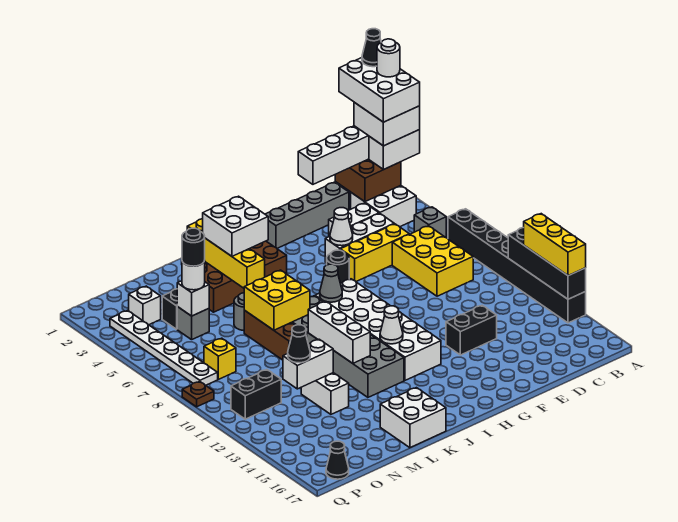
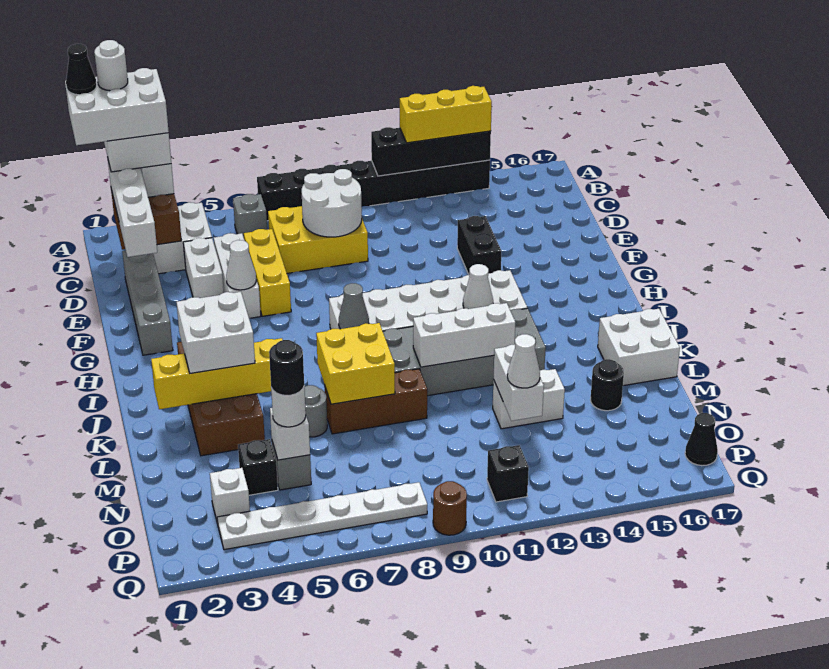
none -> white round brick C8:D9 level 2
black round brick G6 level 1 -> black round brick M15 level 1
black cone N12 level 3 -> white cone N12 level 3
yellow brick O8 level 1 -> none
black brick O11:P11 level 1 -> black brick P11 level 1
brown plate Q9 level 1 -> brown round brick Q9 level 1

